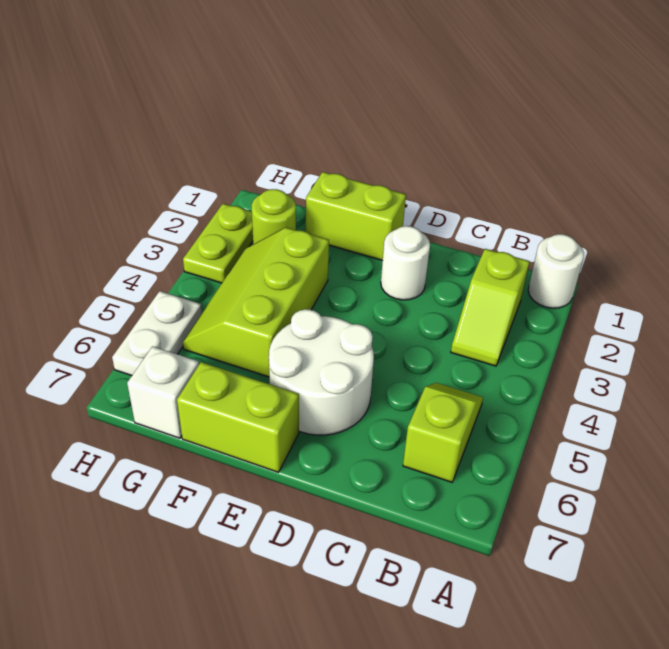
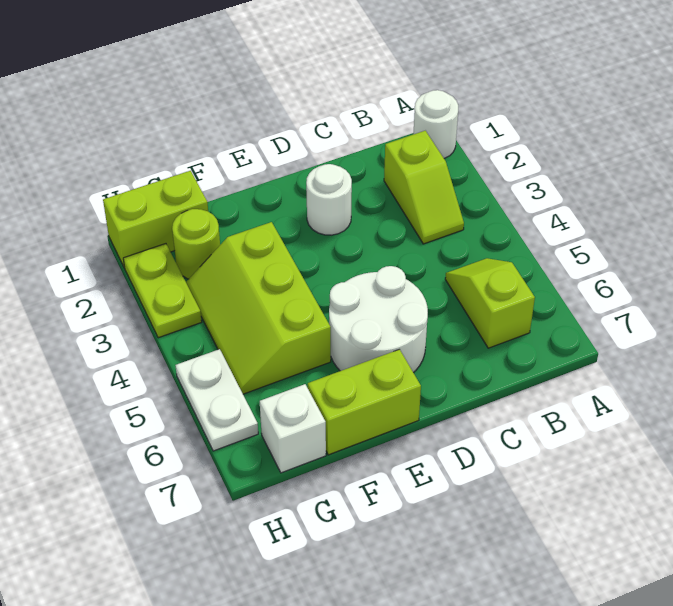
lime brick E1:F1 level 1 -> lime brick G1:H1 level 1

